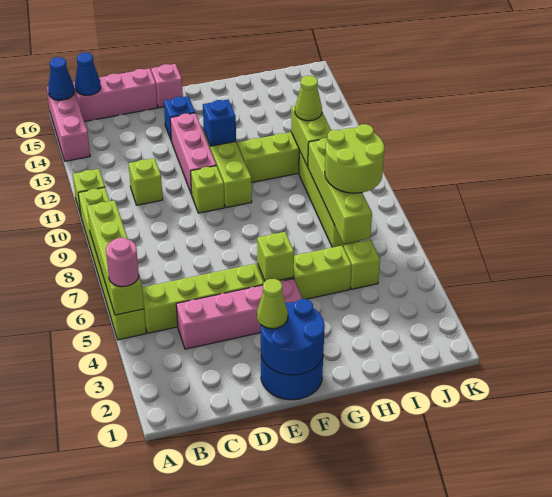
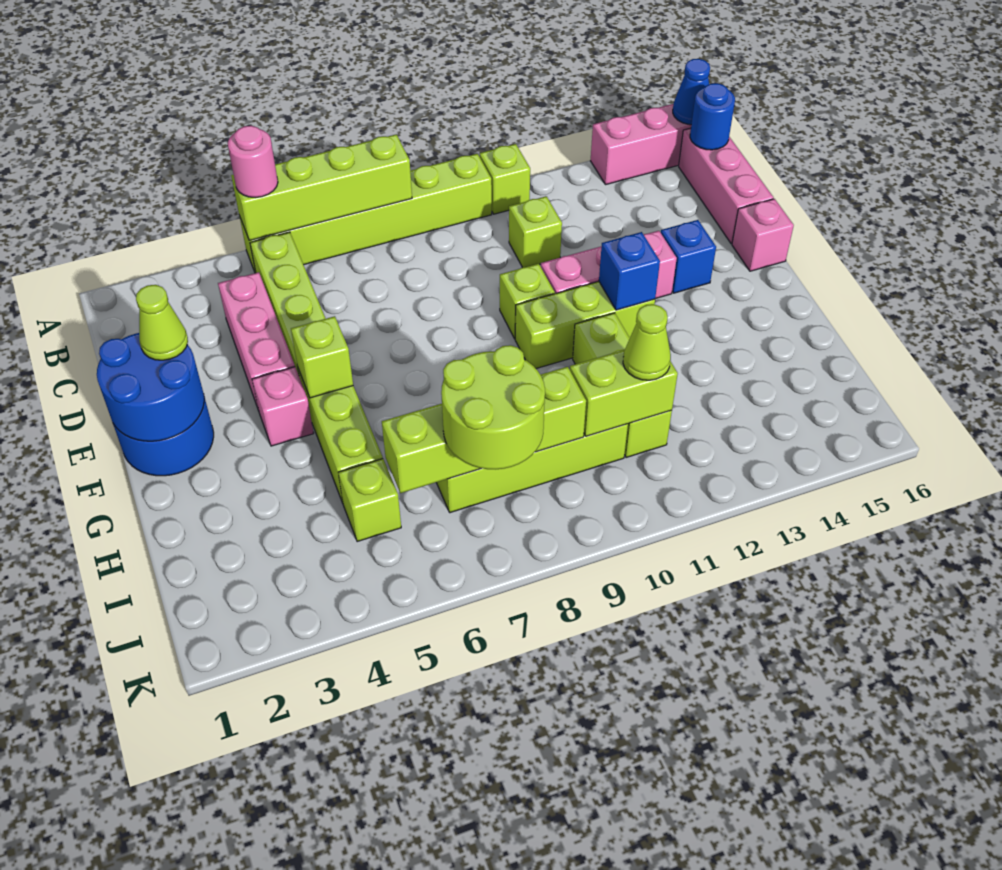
blue cone B16 level 2 -> blue round brick B16 level 2

